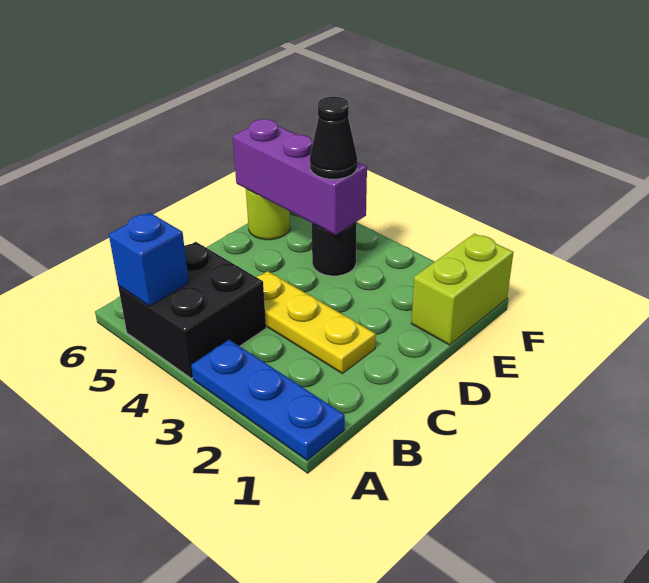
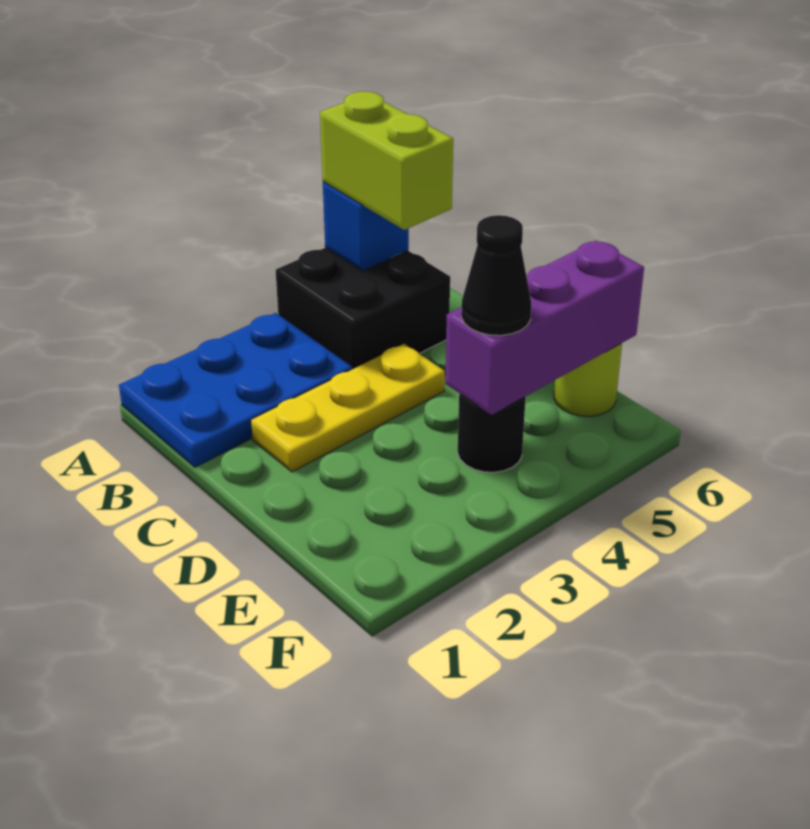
blue plate A1:A3 level 1 -> blue plate A1:B3 level 1
lime brick E1:F1 level 1 -> lime brick A5:B5 level 3

